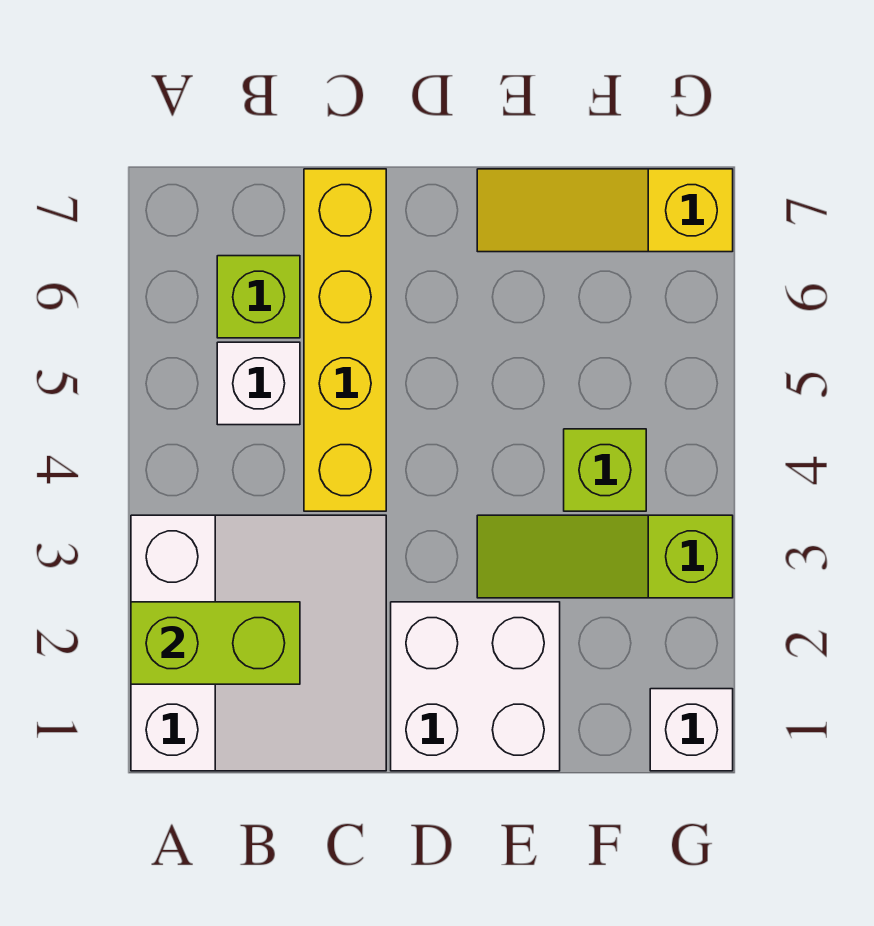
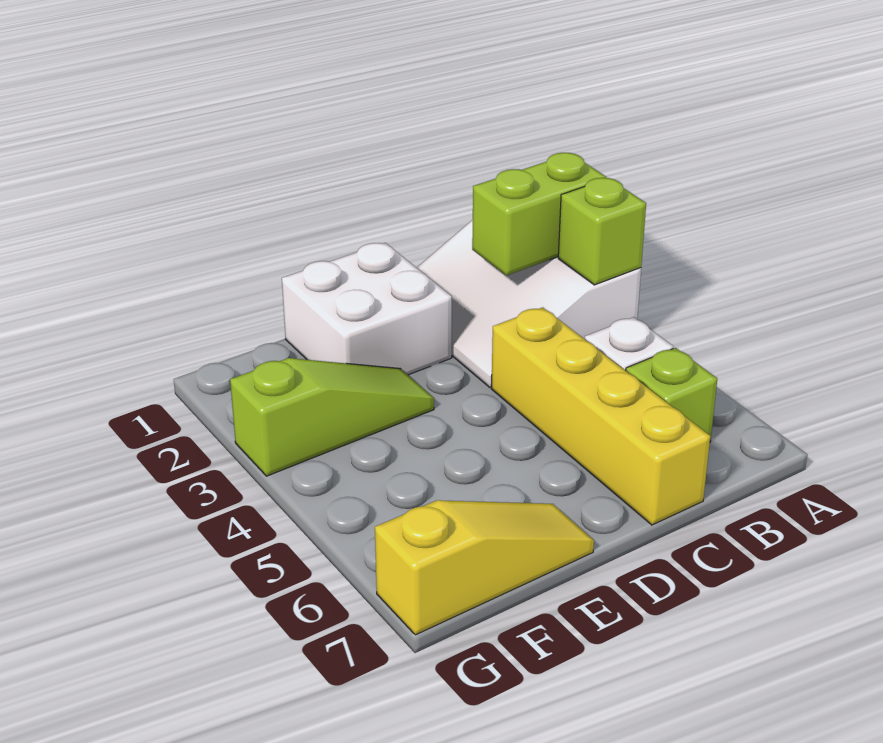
lime brick F4 level 1 -> lime brick A3 level 2
white brick G1 level 1 -> none

